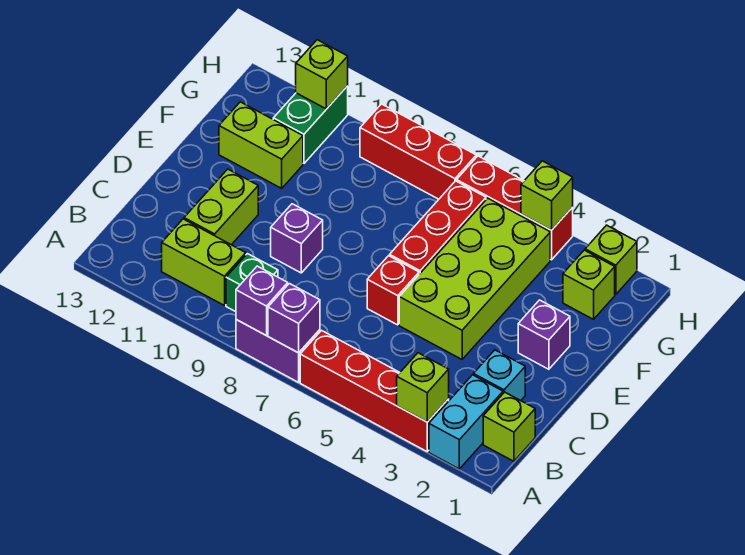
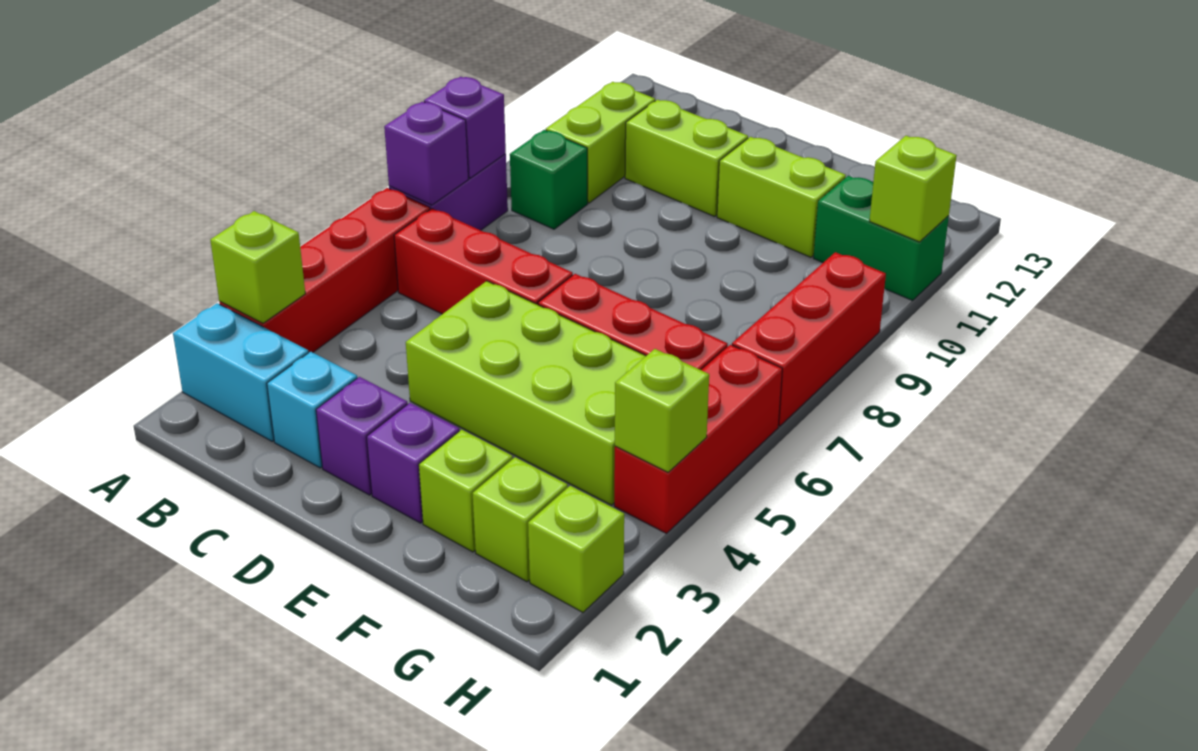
lime brick B1 level 1 -> lime brick F2 level 1
red brick D6 level 1 -> red brick B6:D6 level 1
purple brick D9 level 1 -> purple brick D2 level 1
lime brick F11:F12 level 1 -> lime brick E11:F11 level 1

